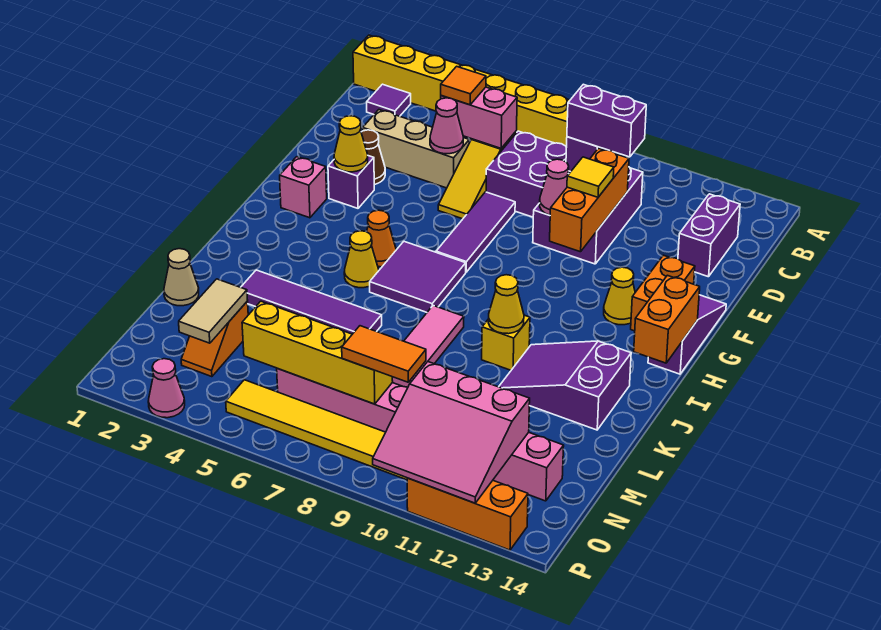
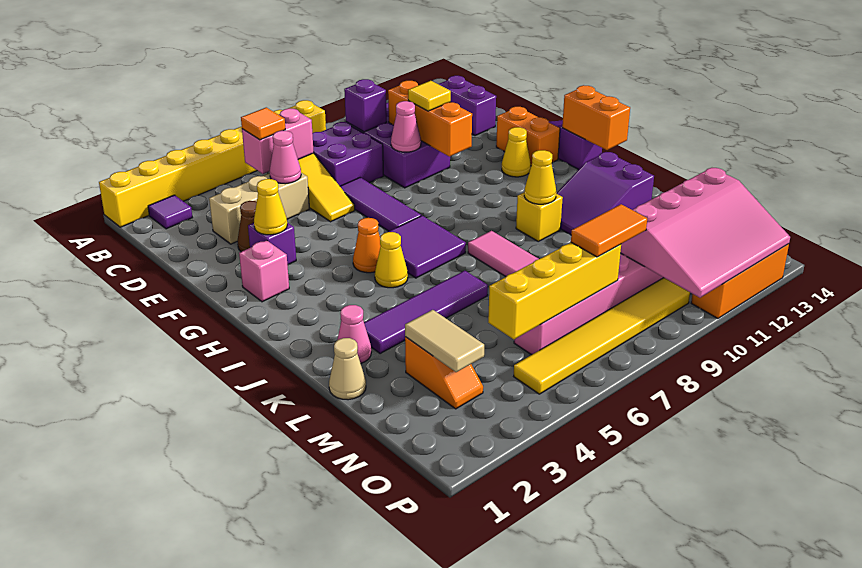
purple brick C9:C10 level 3 -> none
pink slope N10:P12 level 2 top N -> pink slope N10:P13 level 2 top N
pink cone P3 level 1 -> pink cone K2 level 1

